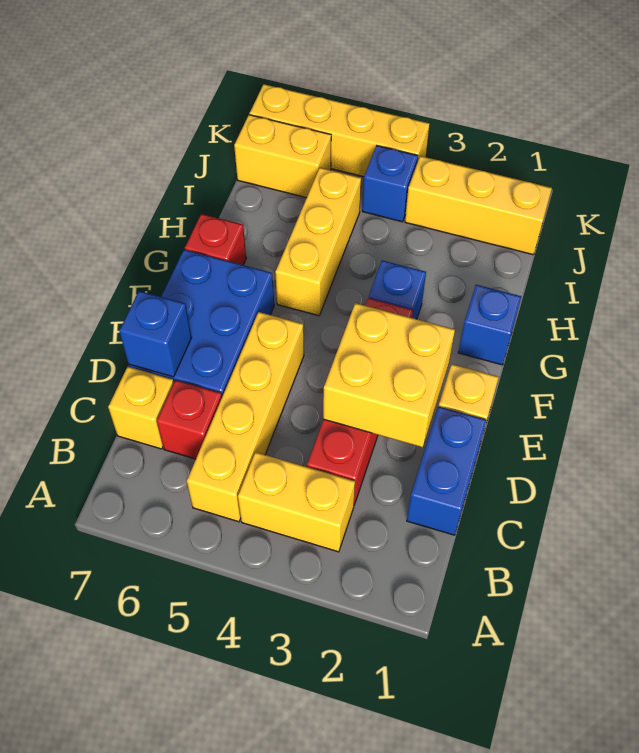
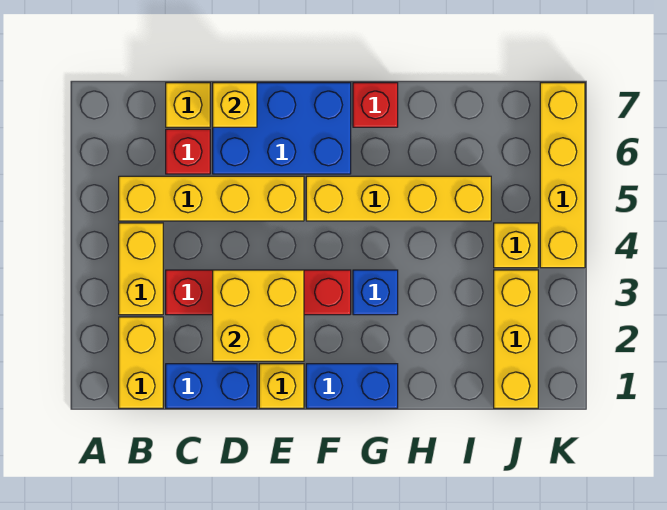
blue brick D7 level 2 -> yellow brick D7 level 2
blue brick G1 level 1 -> blue brick F1:G1 level 1
yellow brick G5:I5 level 1 -> yellow brick F5:I5 level 1
blue brick J4 level 1 -> yellow brick J4 level 1
yellow brick J6:J7 level 1 -> yellow brick B1:B2 level 1

